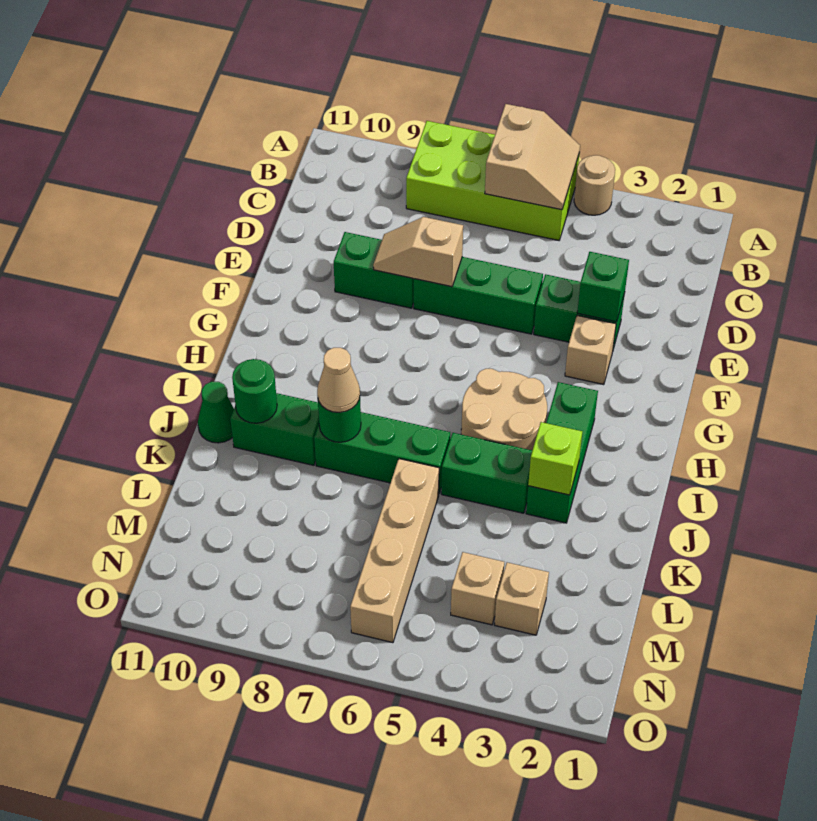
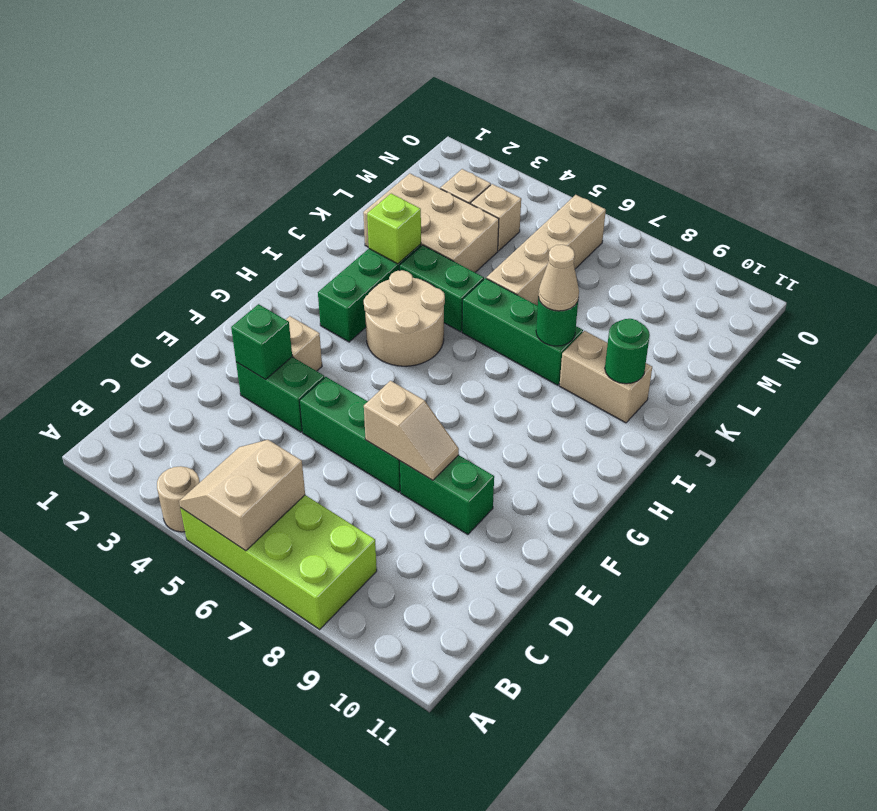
green brick J9:J10 level 1 -> tan brick J9:J10 level 1
green cone J11 level 1 -> none
none -> tan brick K2:L4 level 1

